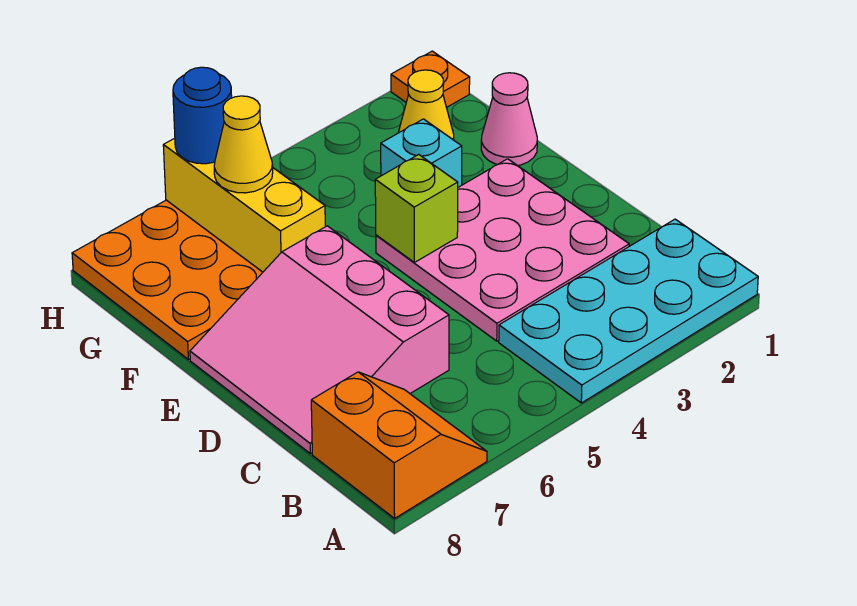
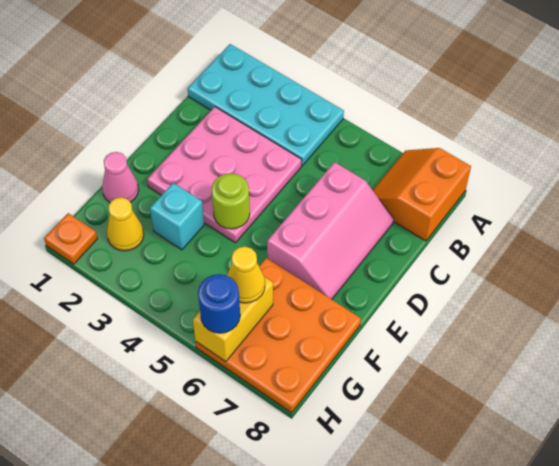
pink slope C6:E8 level 1 top 6 -> pink slope C6:E7 level 1 top 6
lime brick E4 level 2 -> lime round brick E4 level 2
yellow brick F6:H6 level 2 -> yellow brick G6:H6 level 2

